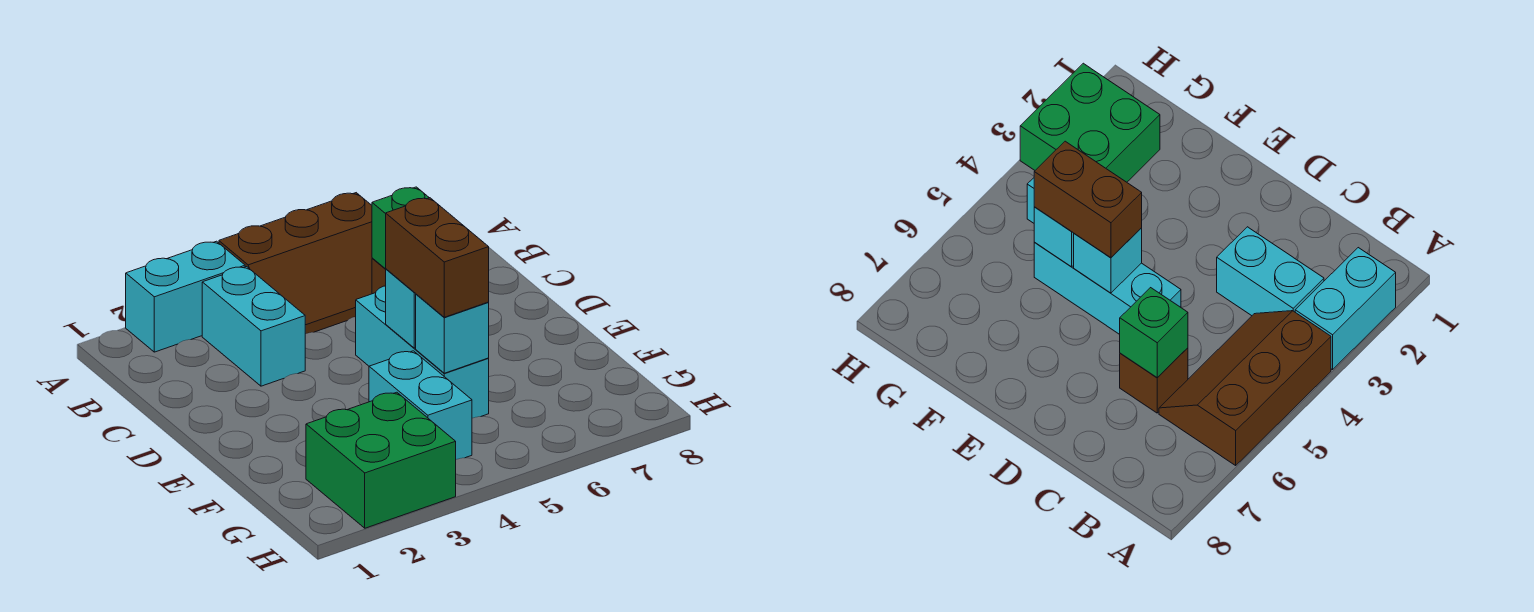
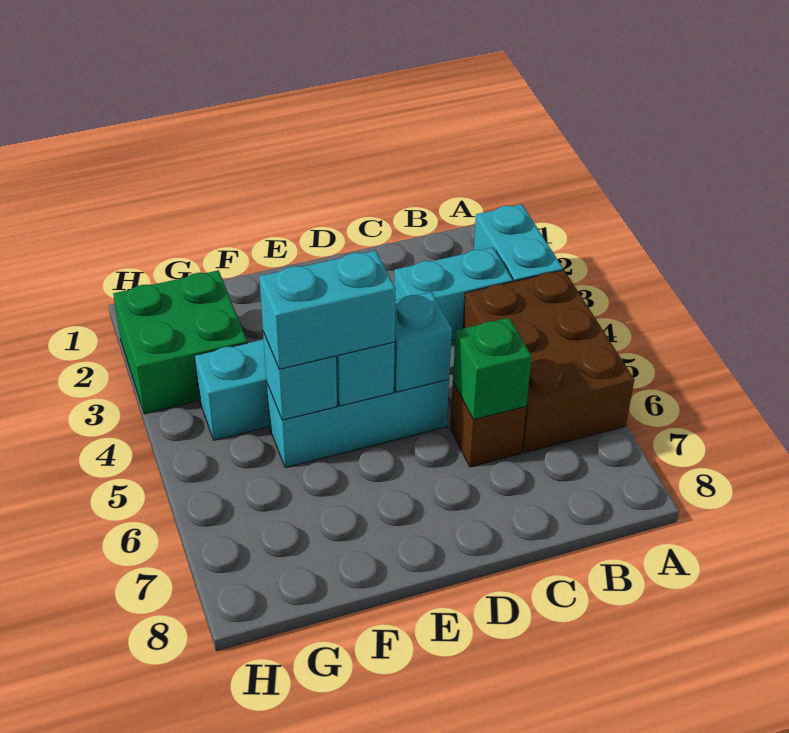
brown slope A4:B6 level 1 top A -> brown brick A4:B6 level 1
none -> cyan brick D5 level 2
brown brick E5:F5 level 3 -> cyan brick E5:F5 level 3

